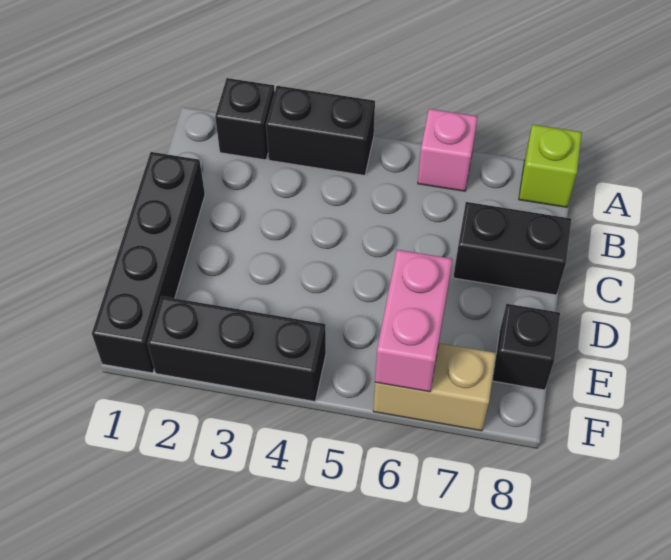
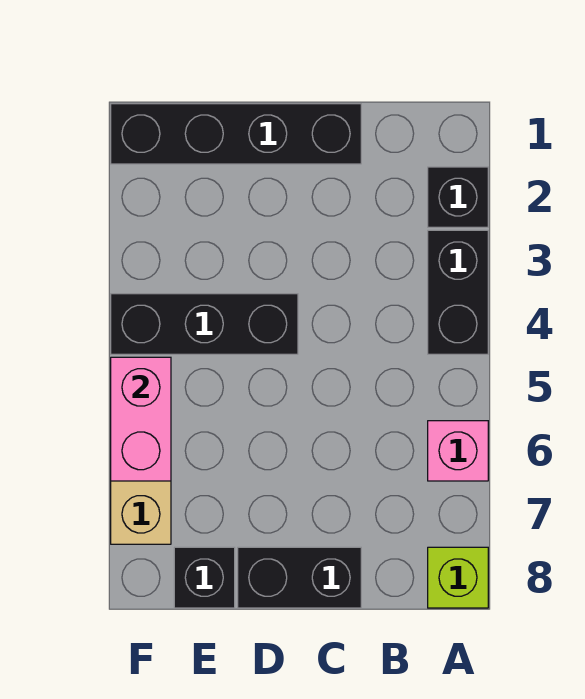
black brick C7:C8 level 1 -> black brick C8:D8 level 1
pink brick E6:F6 level 2 -> pink brick F5:F6 level 2
black brick F2:F4 level 1 -> black brick D4:F4 level 1

